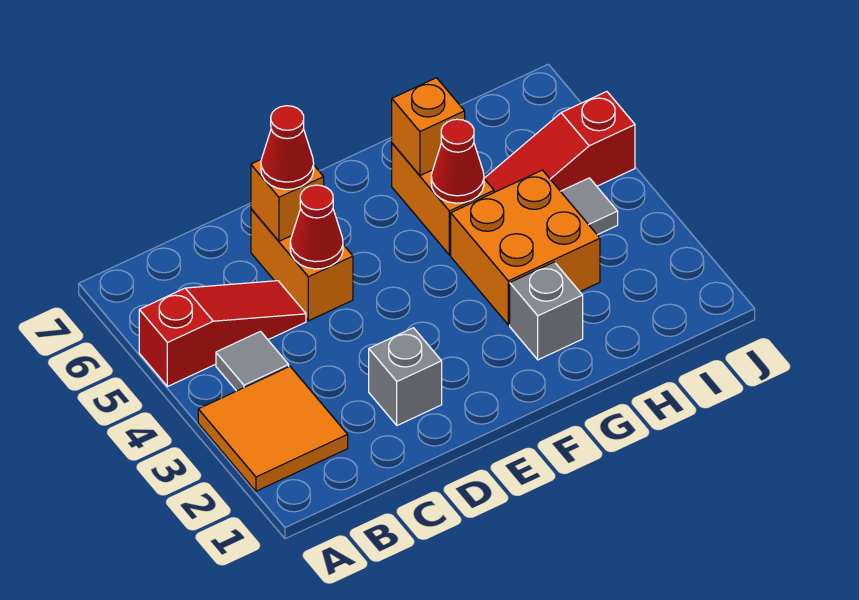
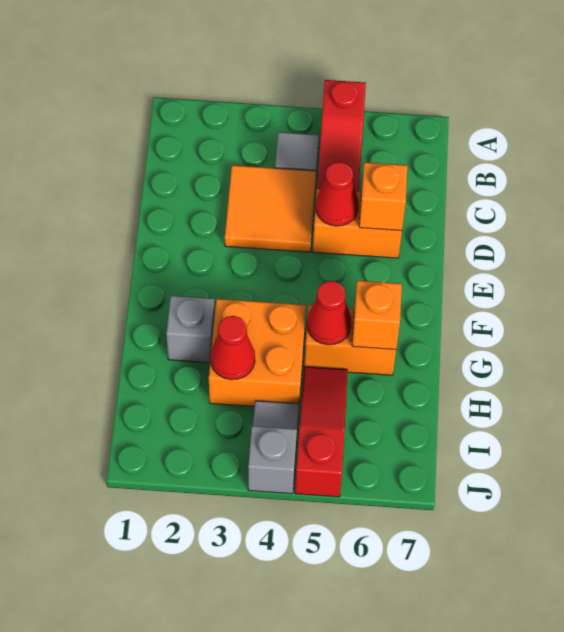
orange tile A2:B3 level 1 -> orange tile C3:D4 level 1
grey brick D2 level 1 -> grey brick J4 level 1
red cone D6 level 3 -> red cone H3 level 2

